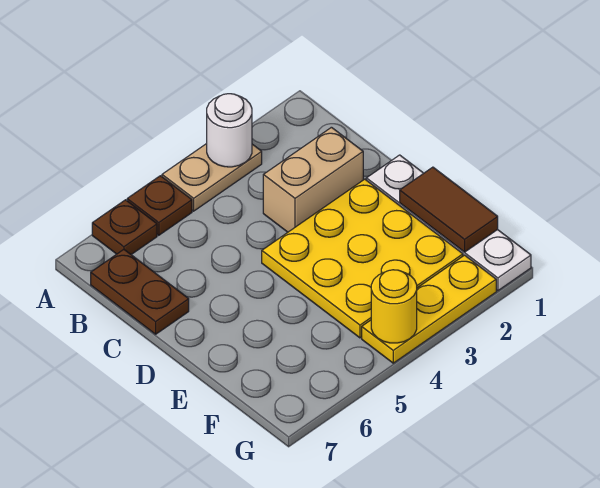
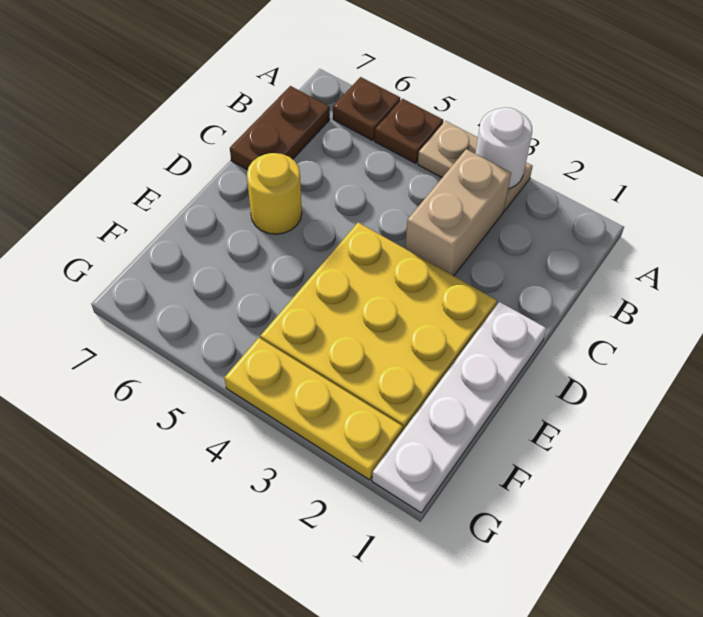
tan brick C2:C3 level 1 -> tan brick B3:C3 level 1
brown tile E1:F1 level 2 -> none
yellow round brick G4 level 2 -> yellow round brick D6 level 1

